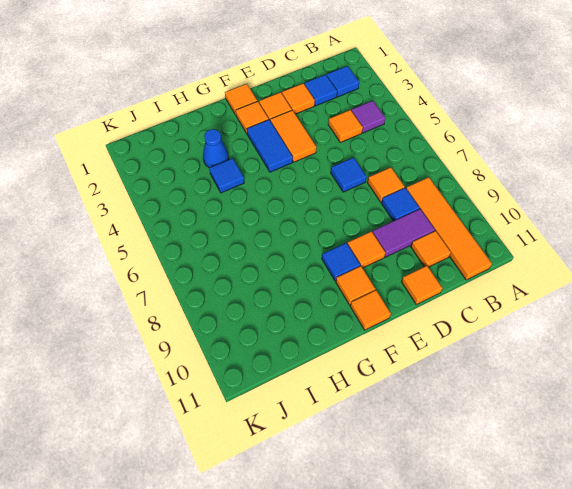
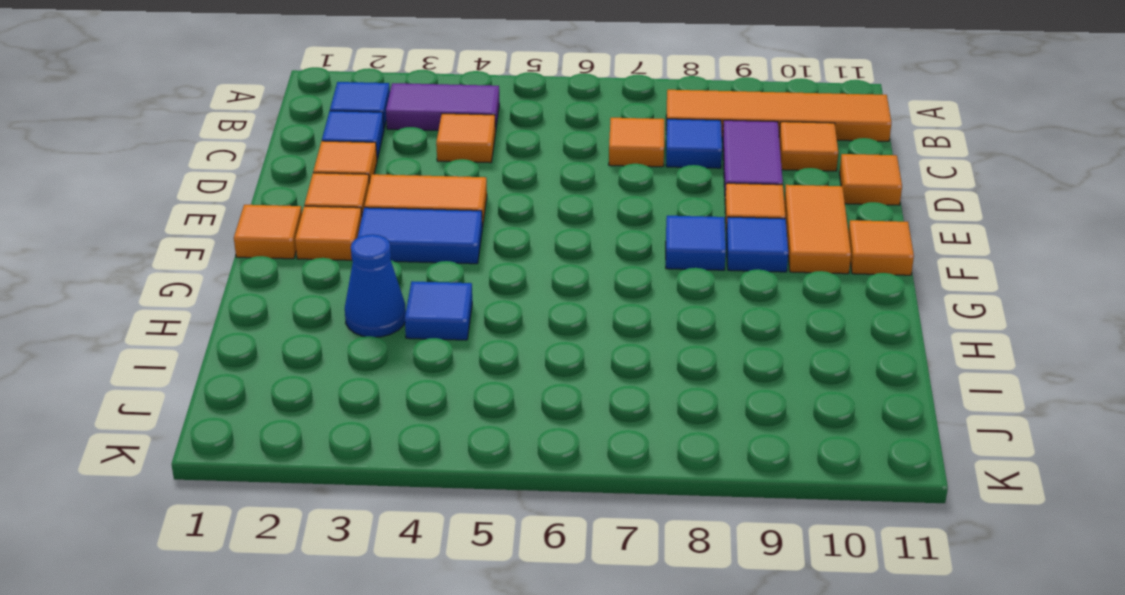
purple tile B4 level 1 -> purple tile B3:B4 level 1
blue tile D6 level 1 -> blue tile F8 level 1
orange tile F10 level 1 -> orange tile E10:F10 level 1

